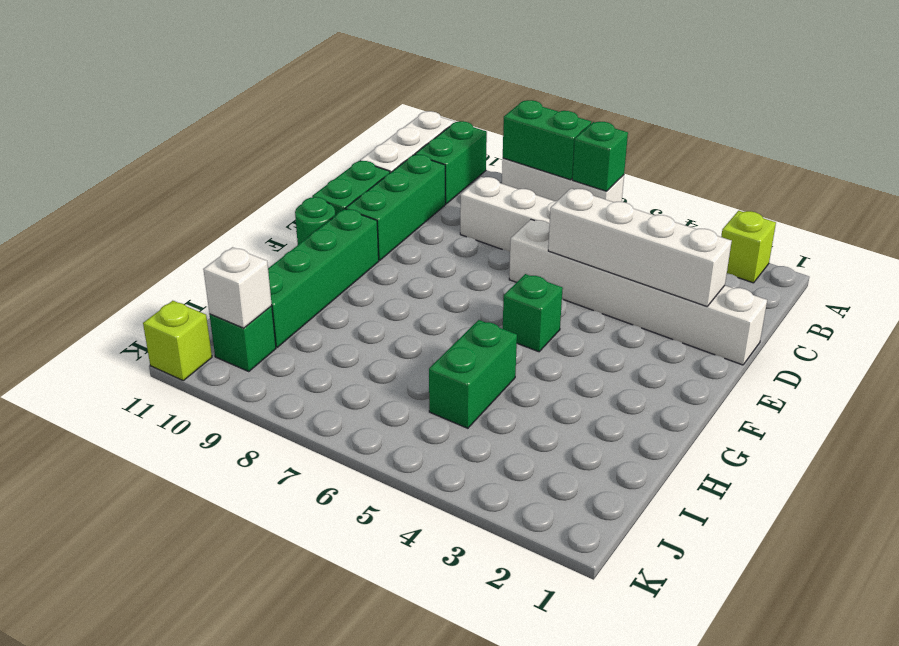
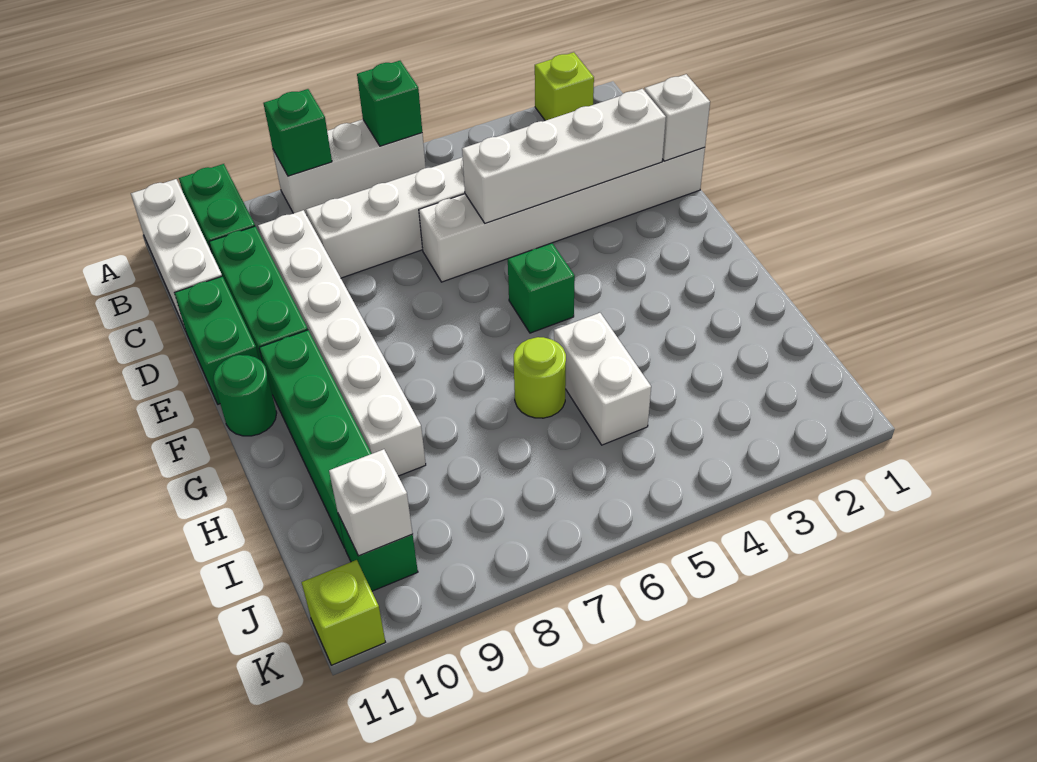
green brick A7:A8 level 2 -> green brick A8 level 2
none -> white brick C9:H9 level 1
none -> white brick D1 level 2
green brick H5:I5 level 1 -> white brick H5:I5 level 1
none -> lime round brick H6 level 1

